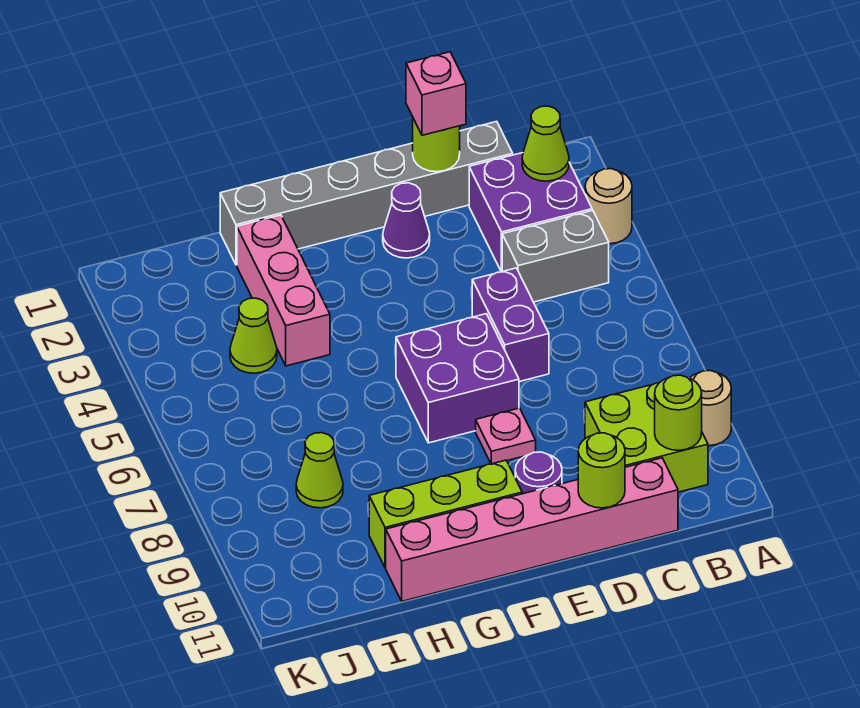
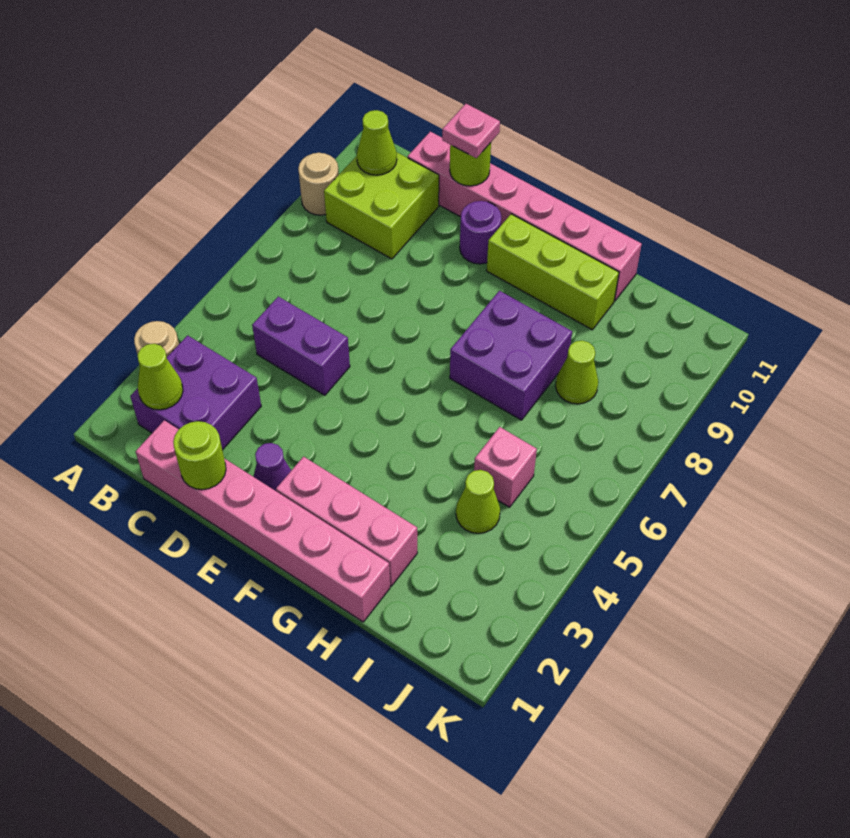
grey brick B4:C4 level 1 -> none
lime round brick B10 level 2 -> lime cone B10 level 2
grey brick C1:H1 level 1 -> pink brick C1:H1 level 1
pink brick D1 level 3 -> pink brick I5 level 1
purple brick D5:D6 level 1 -> purple brick C5:D5 level 1
purple brick E6:F7 level 1 -> purple brick G7:H8 level 1
pink plate E8 level 1 -> pink plate D11 level 3
pink brick H2:H4 level 1 -> pink brick F2:H2 level 1

